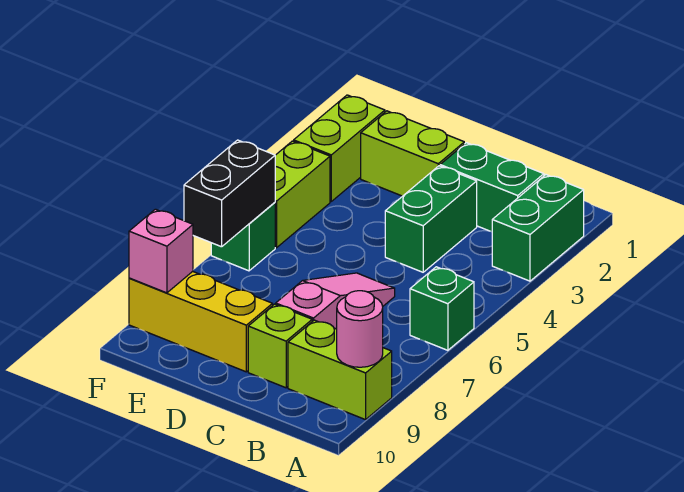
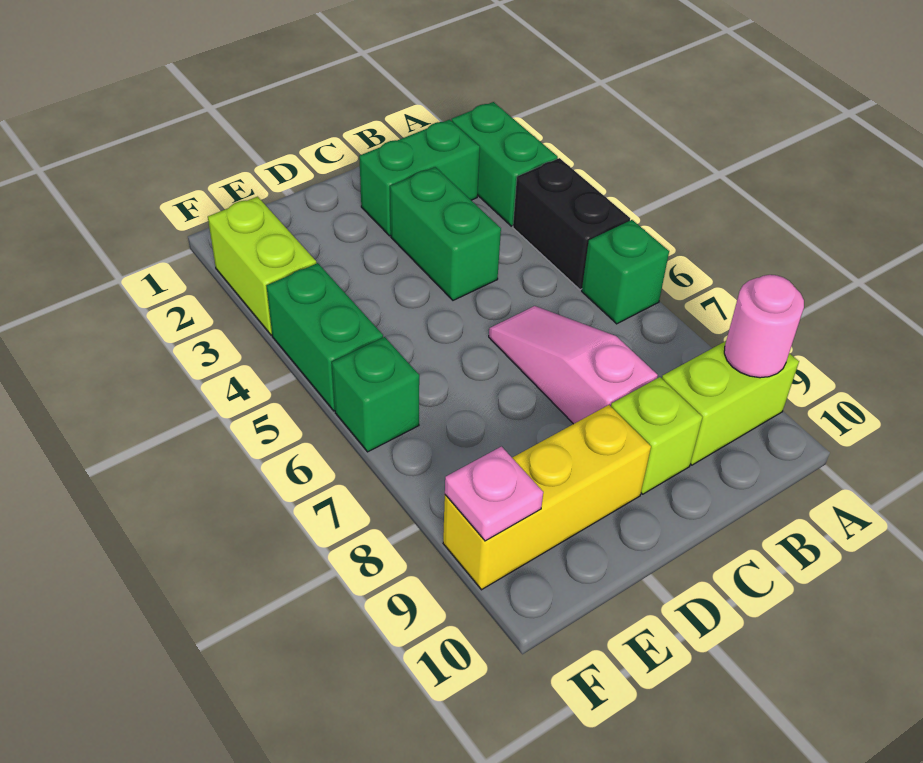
lime brick D2:E2 level 1 -> none
lime brick F4:F5 level 1 -> green brick F4:F5 level 1
black brick F6:F7 level 2 -> black brick A4:A5 level 1
pink brick F9 level 2 -> pink plate F9 level 2

